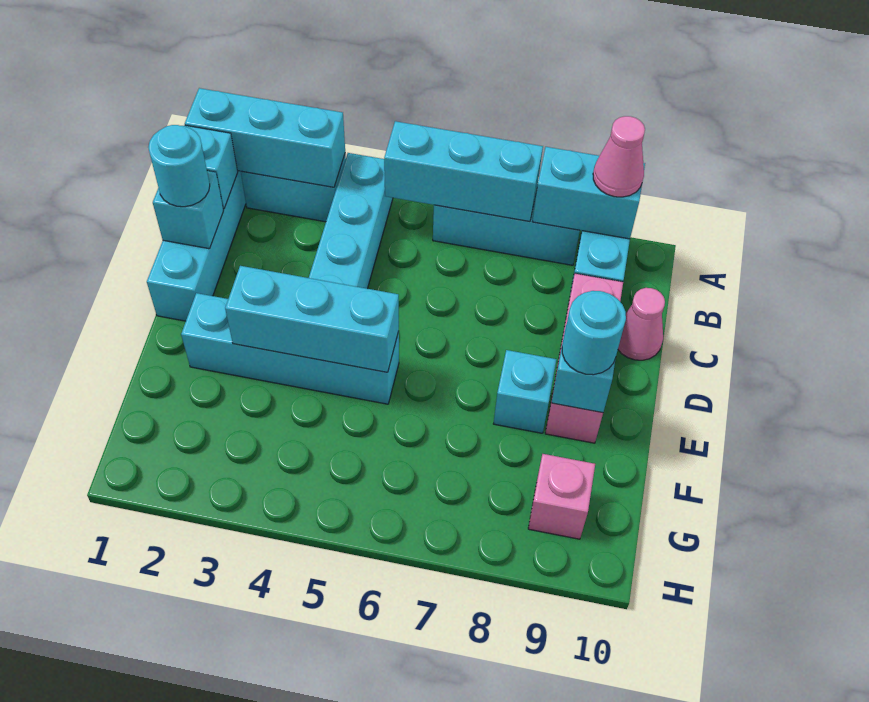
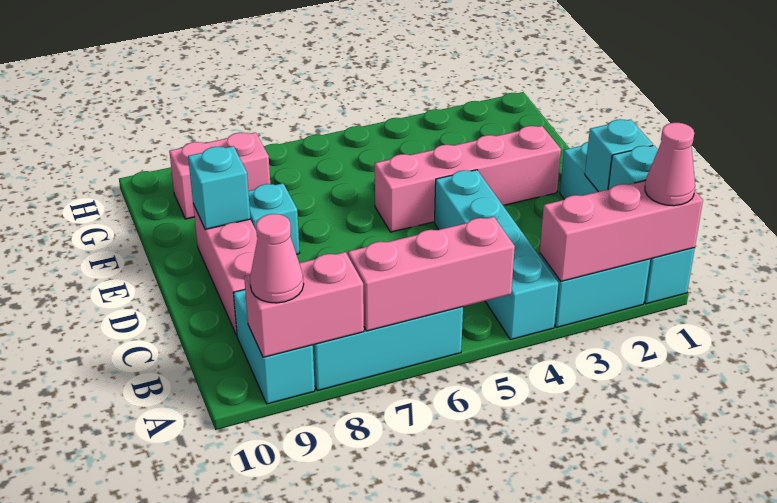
cyan brick A1:A3 level 2 -> pink brick A1:A3 level 2
cyan brick A5:A7 level 2 -> pink brick A5:A7 level 2
cyan brick A8:A9 level 2 -> pink brick A8:A9 level 2
cyan round brick C1 level 3 -> none
pink cone C10 level 1 -> pink cone A1 level 3
cyan brick E2:E5 level 1 -> pink brick E2:E5 level 1
cyan brick E3:E5 level 2 -> none
cyan round brick E9 level 3 -> none
pink brick G9 level 1 -> pink brick G8:G9 level 1

